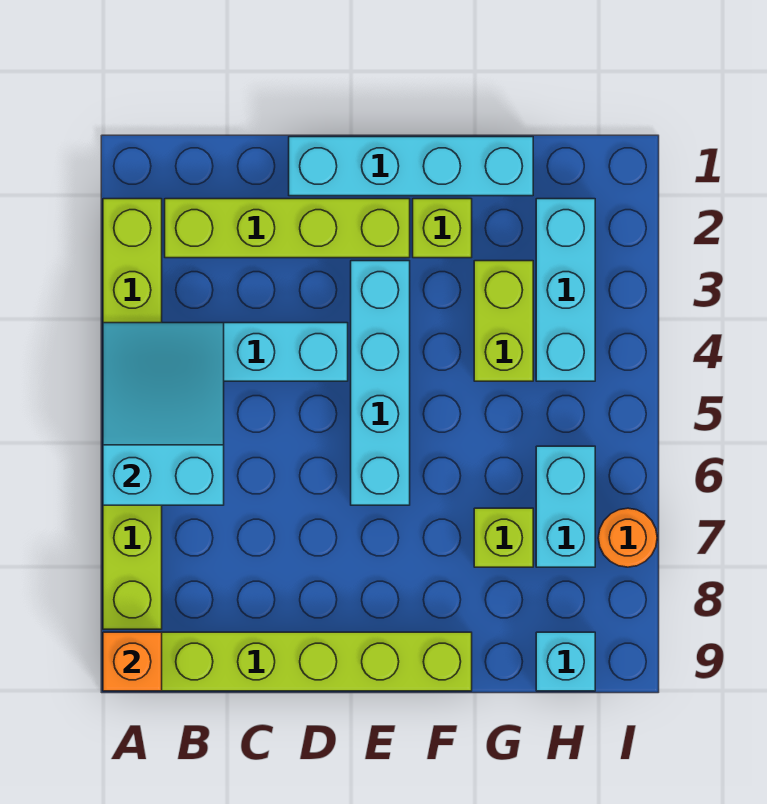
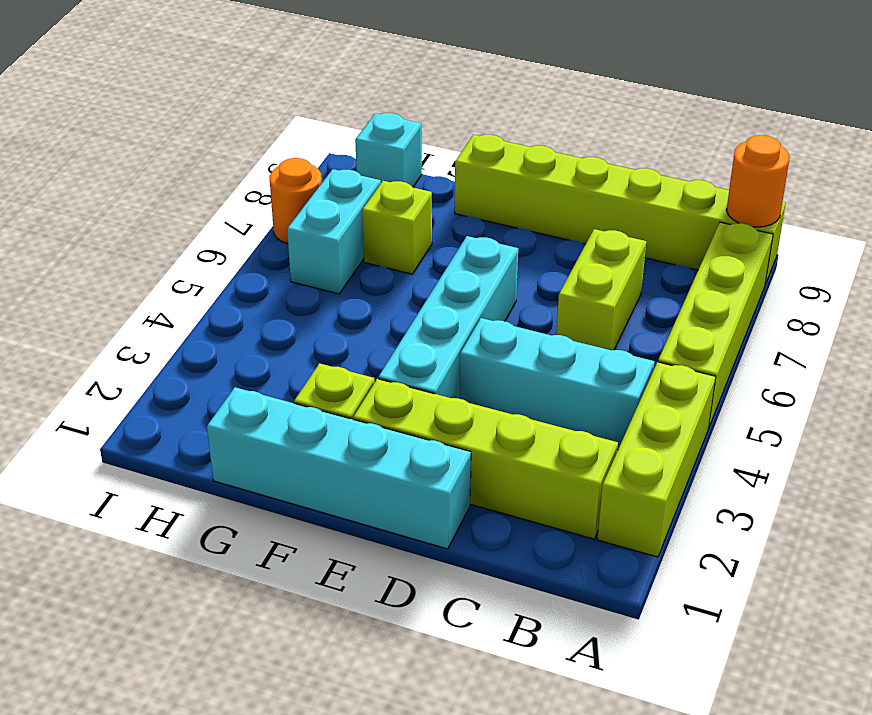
cyan slope A4:B6 level 2 top 6 -> none
orange brick A9 level 2 -> orange round brick A9 level 2
lime brick G3:G4 level 1 -> lime brick C6:C7 level 1
cyan brick H2:H4 level 1 -> none

